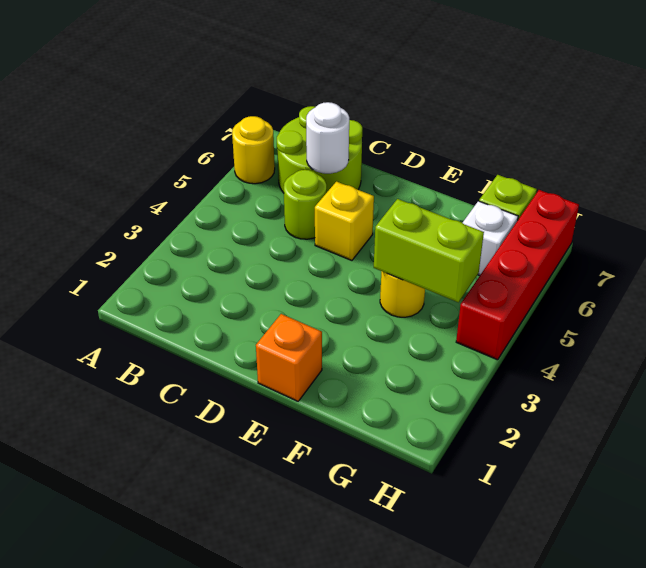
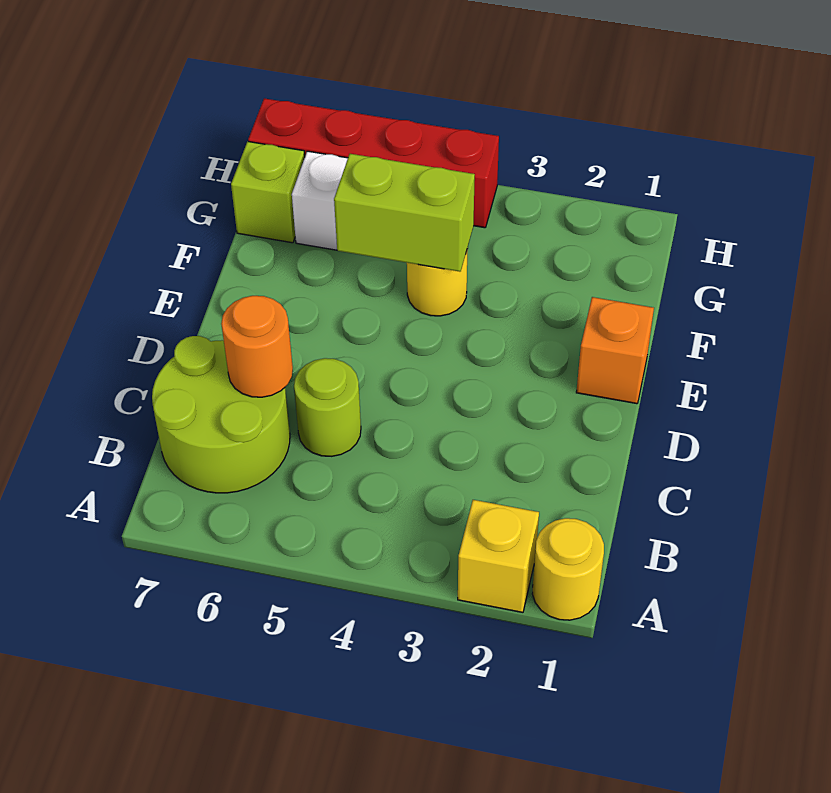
yellow round brick A6 level 1 -> yellow round brick A1 level 1
white round brick C6 level 2 -> orange round brick C6 level 2
yellow brick D5 level 1 -> yellow brick A2 level 1
lime brick F4:G4 level 2 -> lime brick F4:F5 level 2

